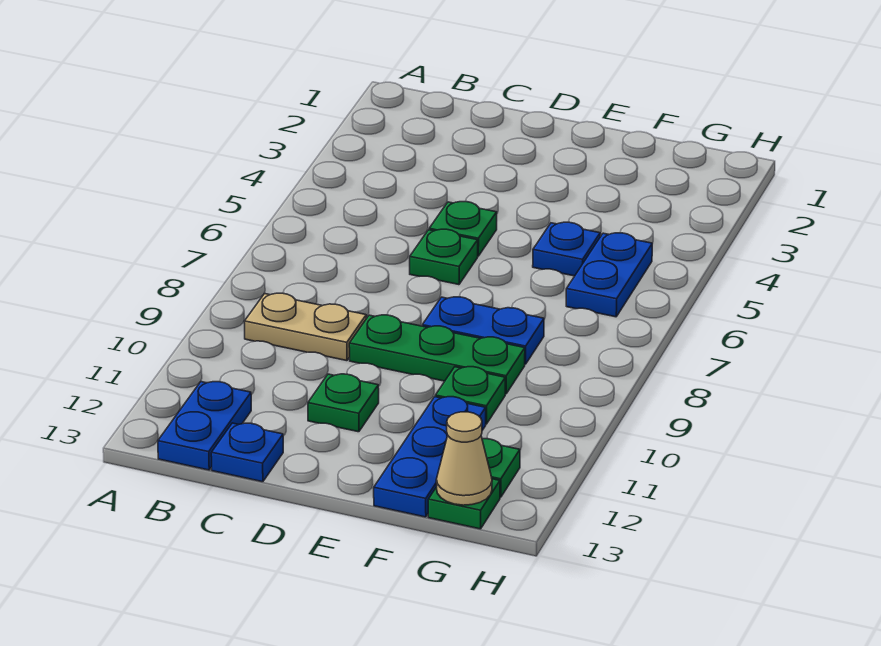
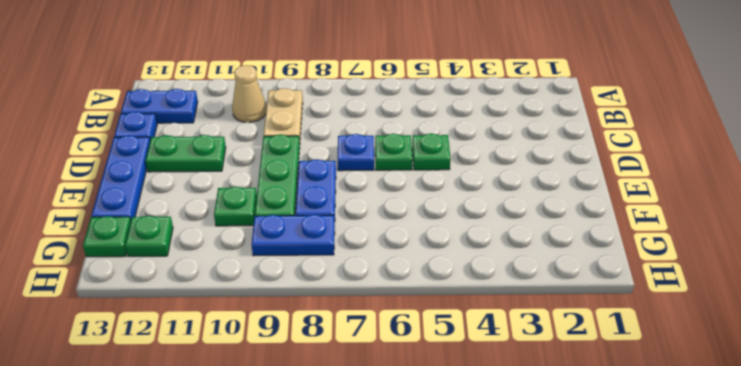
green plate D11 level 1 -> green plate D11:D12 level 1
blue plate F5 level 1 -> blue plate D7 level 1
blue plate F11:F13 level 1 -> blue plate D13:F13 level 1
blue plate G5:G6 level 1 -> blue plate G8:G9 level 1
tan cone G13 level 2 -> tan cone B10 level 1

